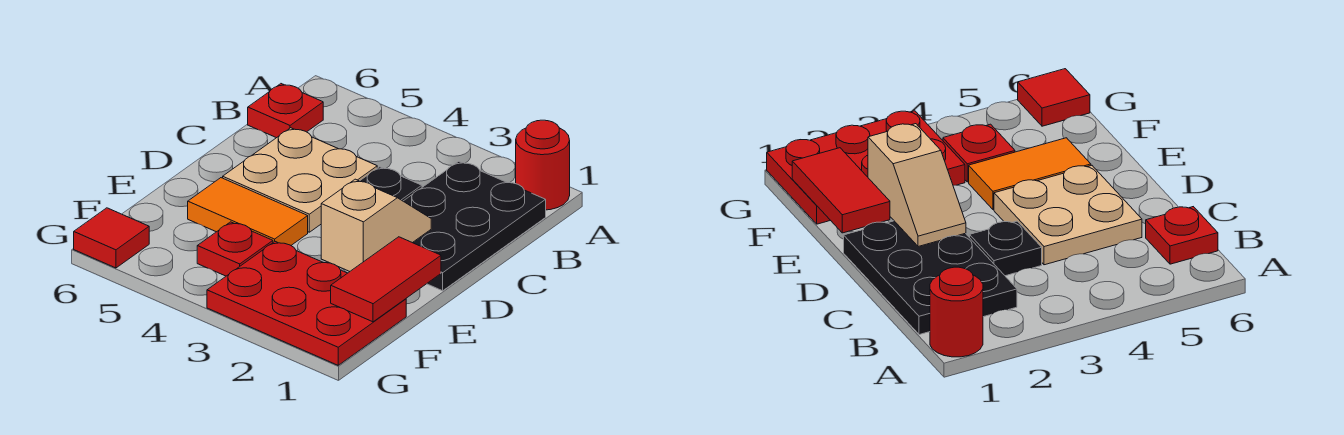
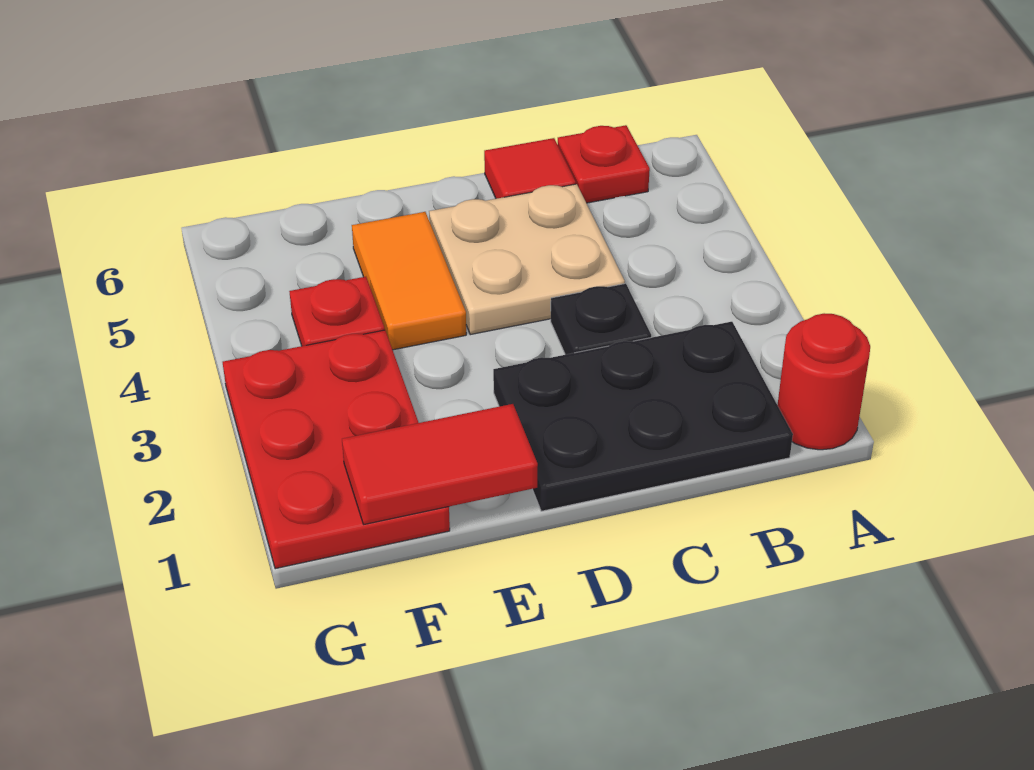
tan slope D2:E2 level 2 top E -> none
red tile G6 level 1 -> red tile C6 level 1

